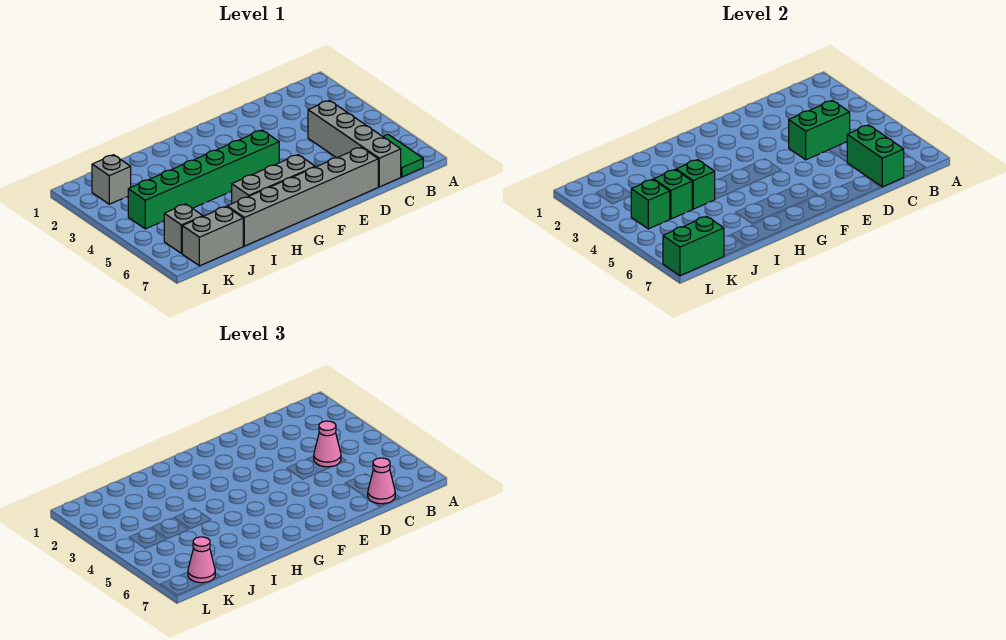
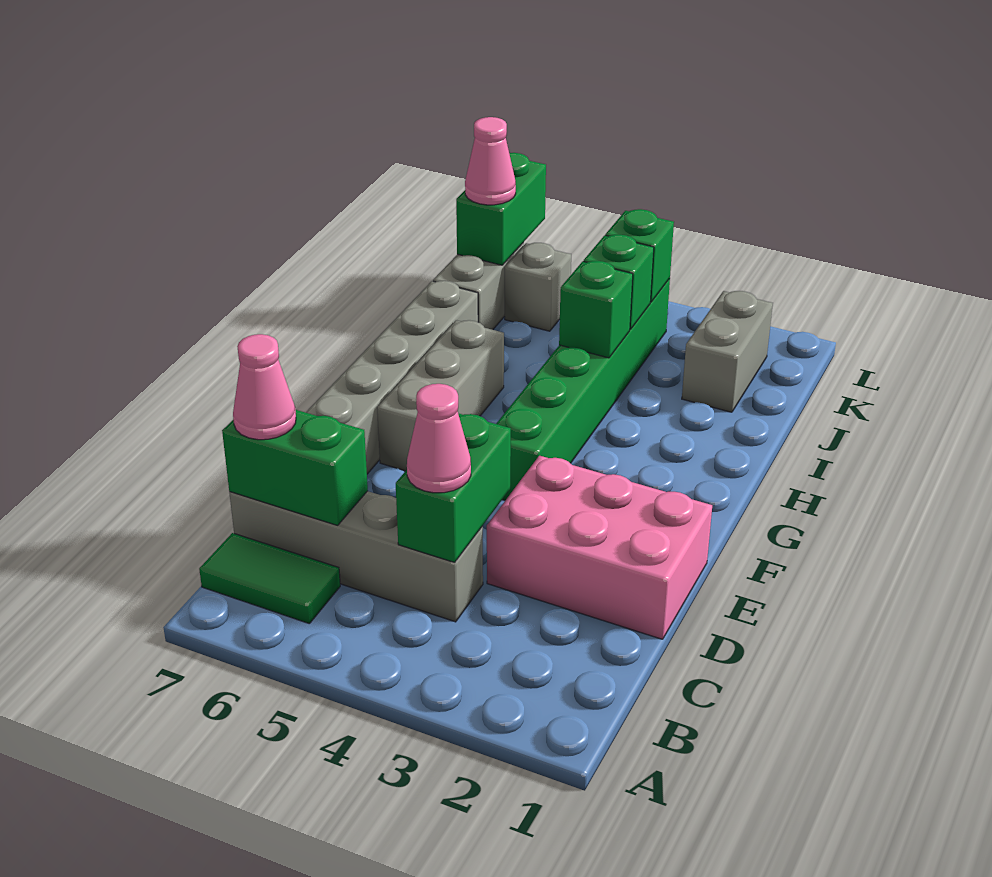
none -> pink brick D1:E3 level 1
grey brick K2 level 1 -> grey brick J2:K2 level 1

